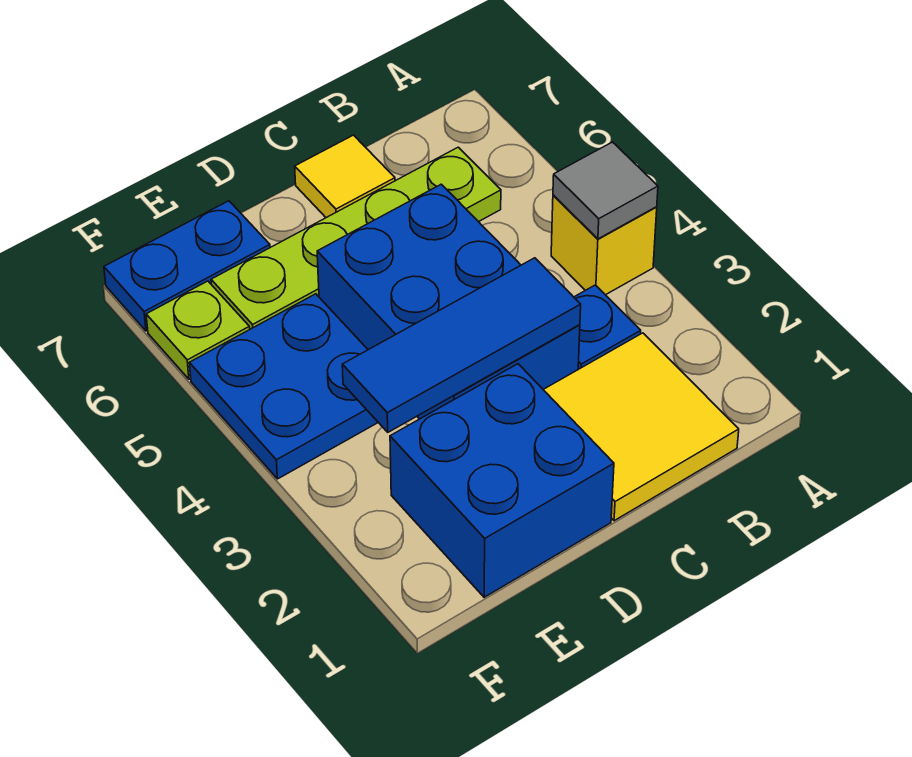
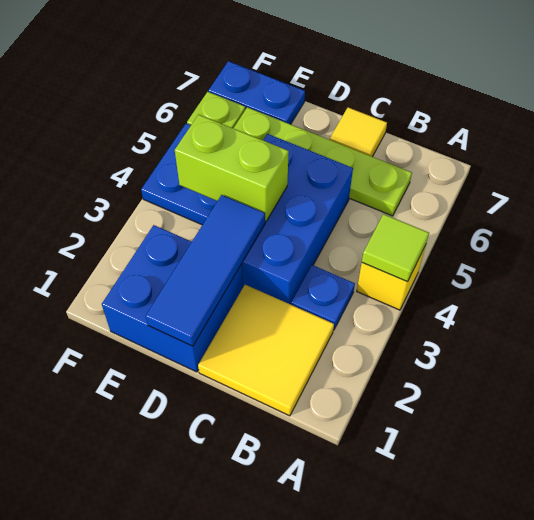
grey tile A4 level 2 -> lime tile A4 level 2
blue tile C3:E3 level 2 -> blue tile D1:D3 level 2
none -> lime brick D4:E4 level 2

